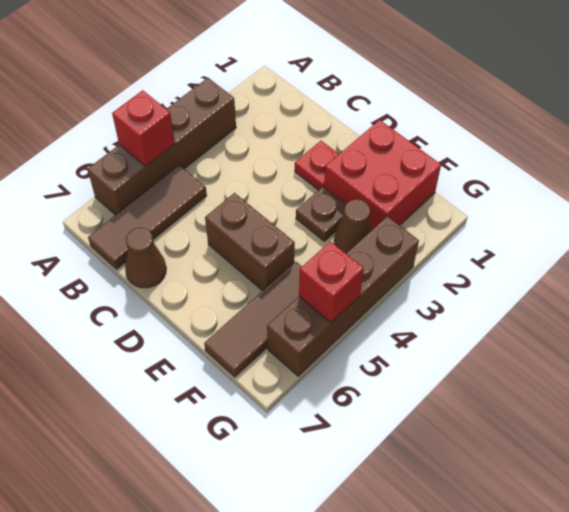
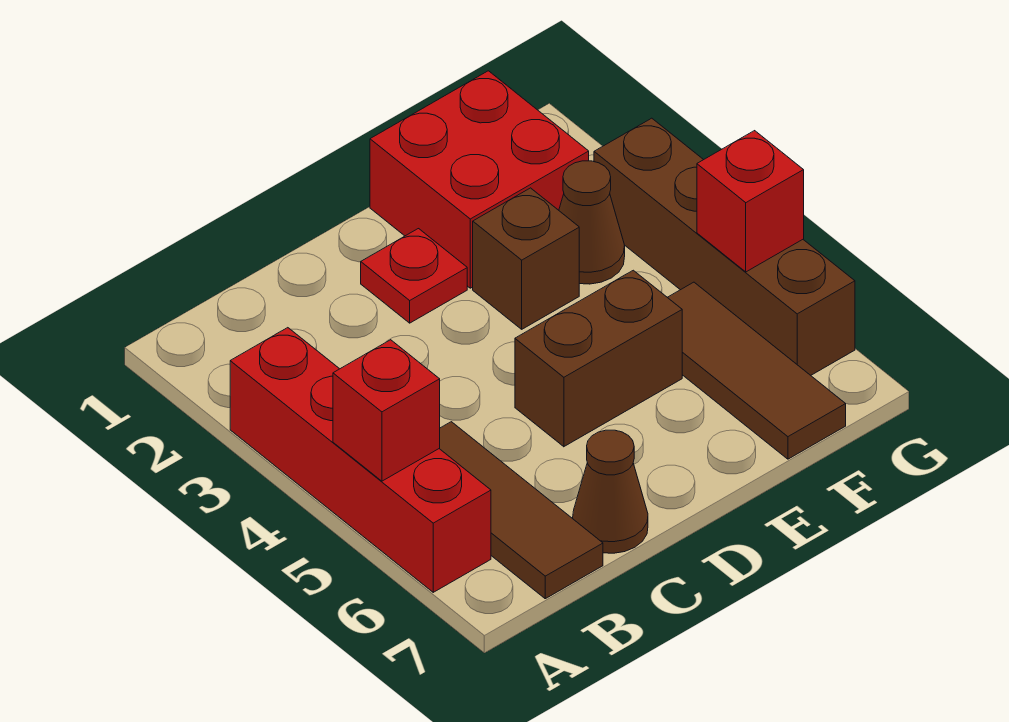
brown brick A3:A6 level 1 -> red brick A3:A6 level 1
brown plate E3 level 1 -> brown brick E3 level 1

